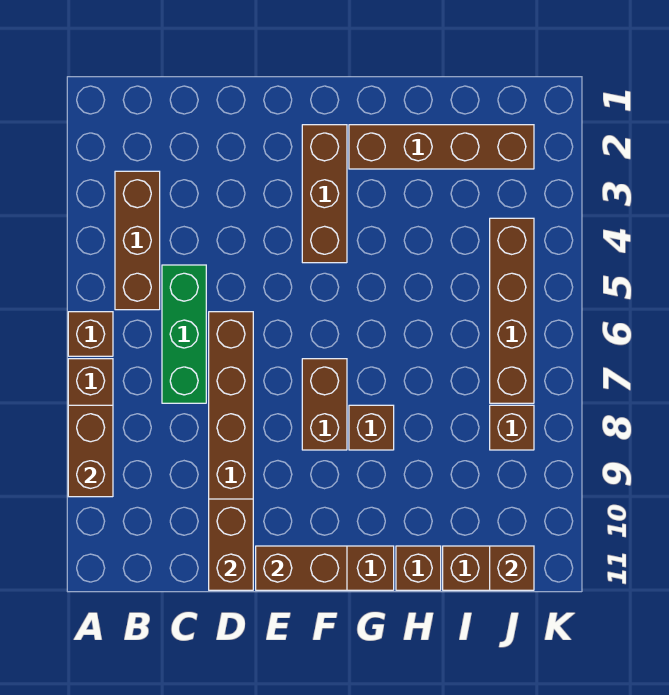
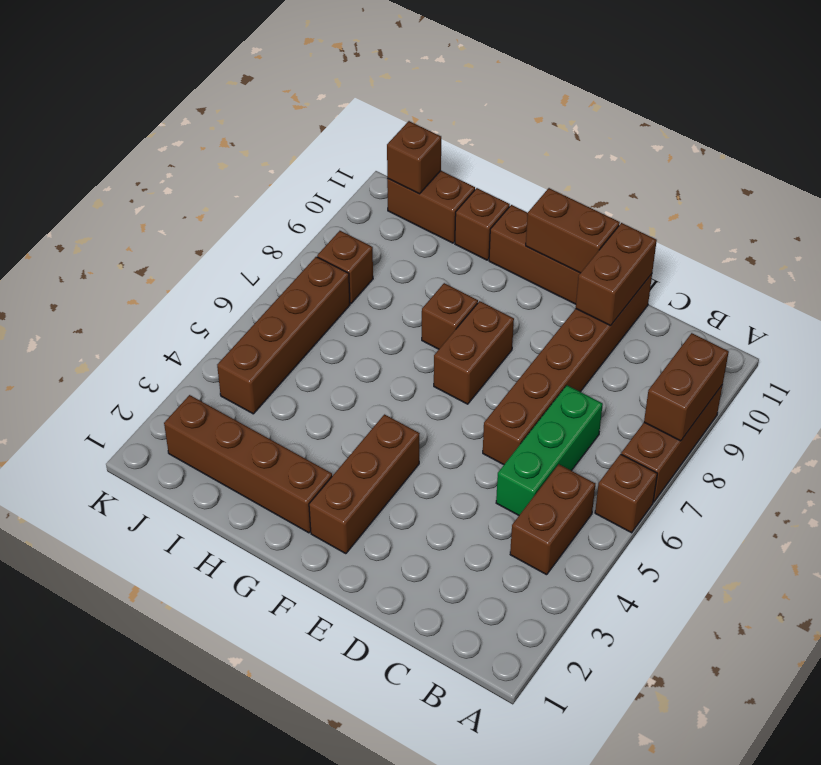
brown brick B3:B5 level 1 -> brown brick B4:B5 level 1

